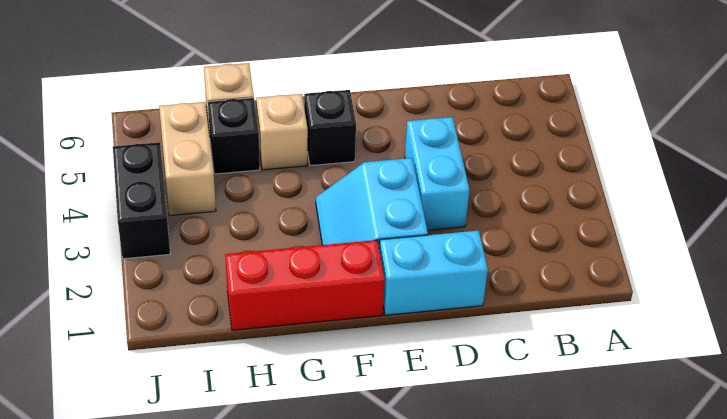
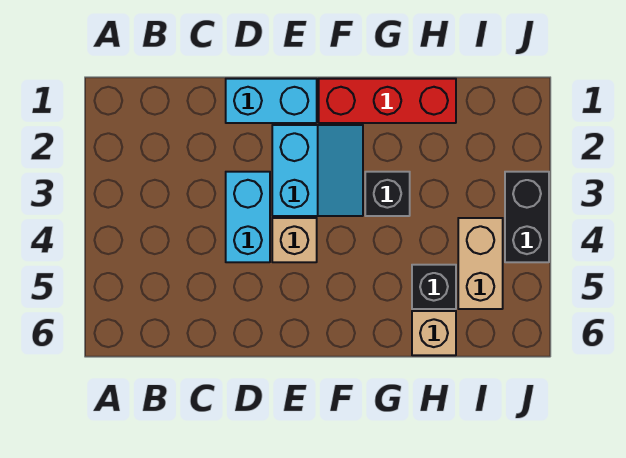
black brick F5 level 1 -> black brick G3 level 1
tan brick G5 level 1 -> tan brick E4 level 1

